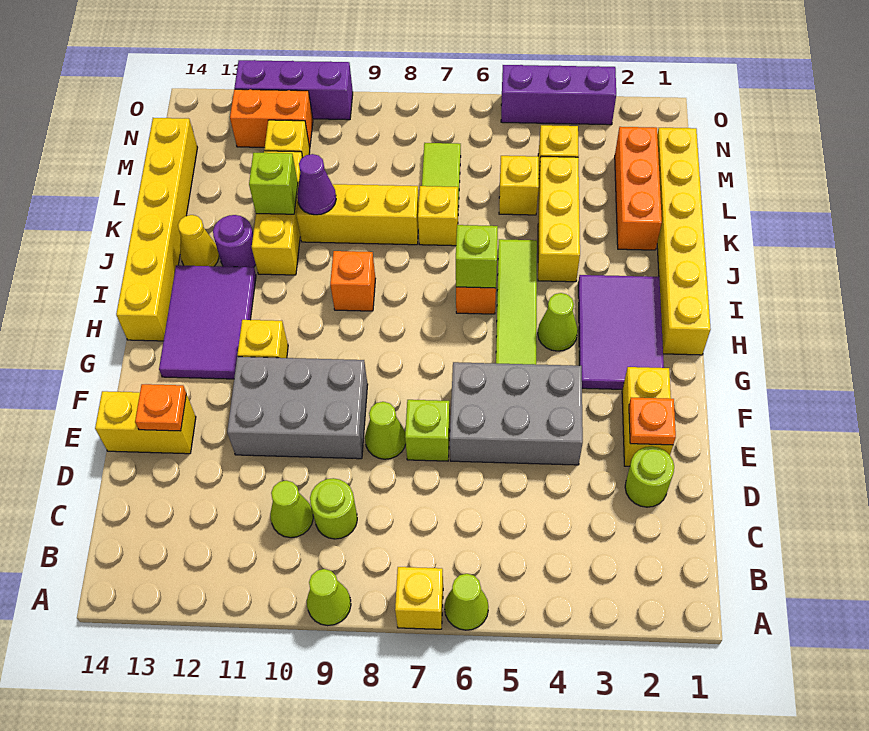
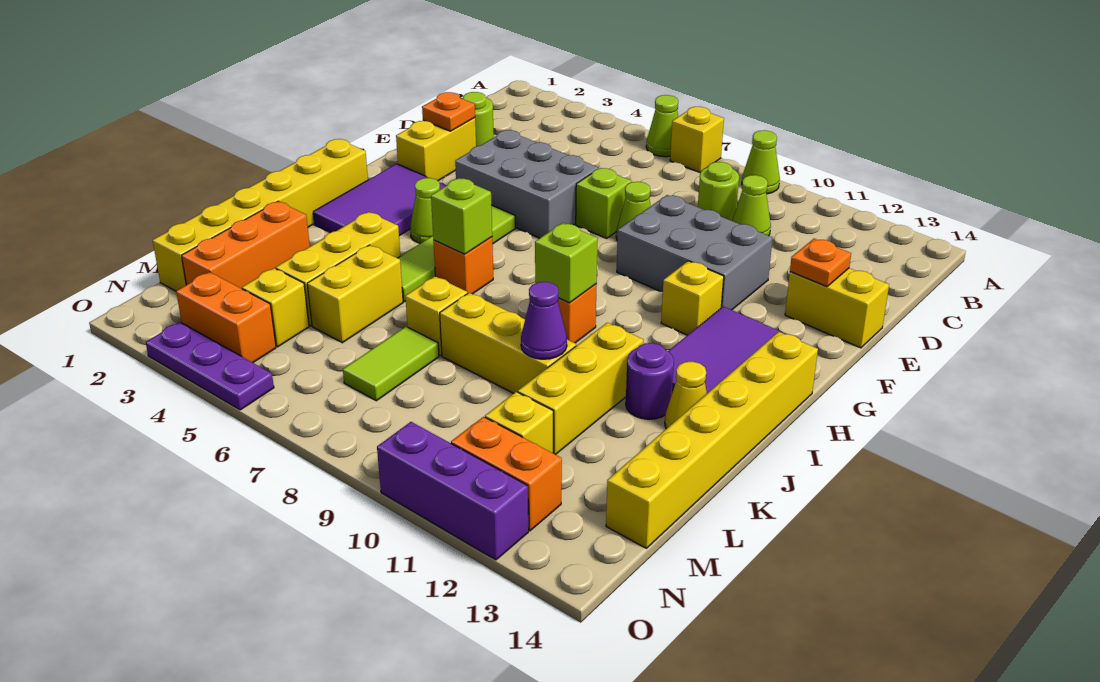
lime brick K11 level 2 -> lime brick I9 level 2
yellow brick L5 level 1 -> yellow brick K5:L5 level 1
none -> orange brick N3:N4 level 1
purple brick O3:O5 level 1 -> purple plate O3:O5 level 1

